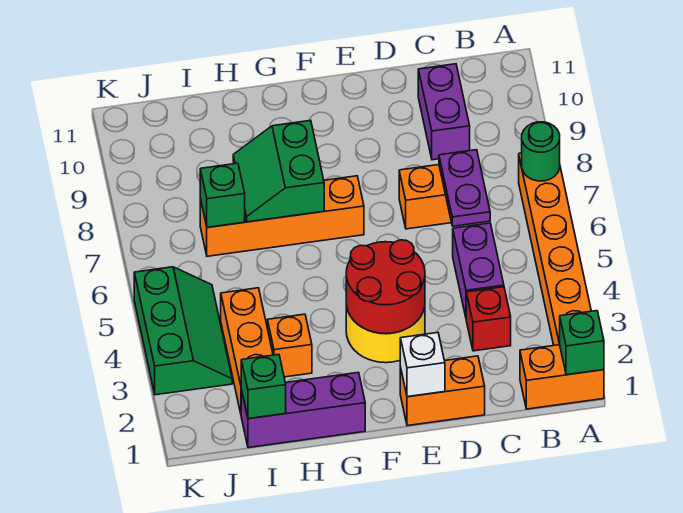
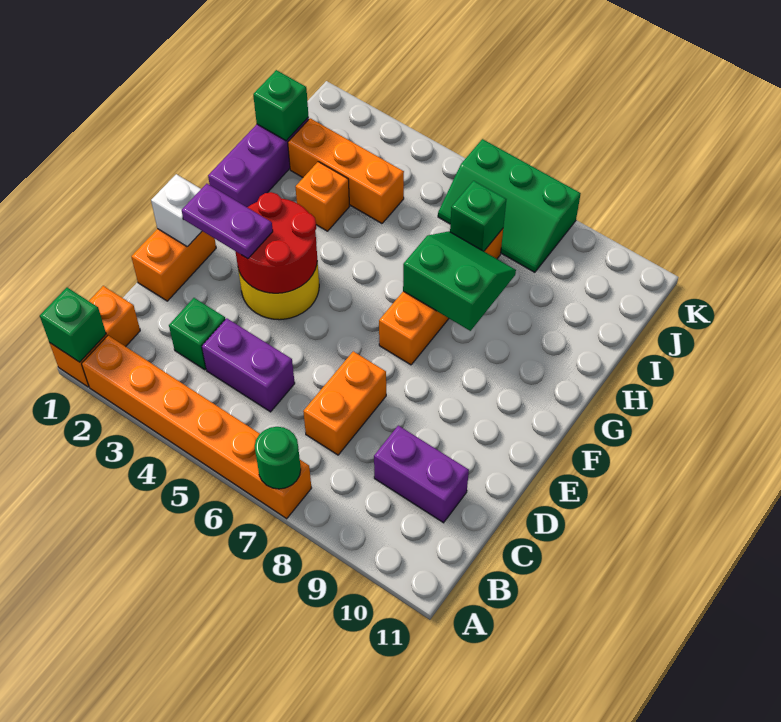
red brick C3 level 1 -> green brick C3 level 1
purple plate C6:C7 level 2 -> purple plate E2:E3 level 3
green slope J3:K5 level 1 top K -> green slope J6:K8 level 1 top K

